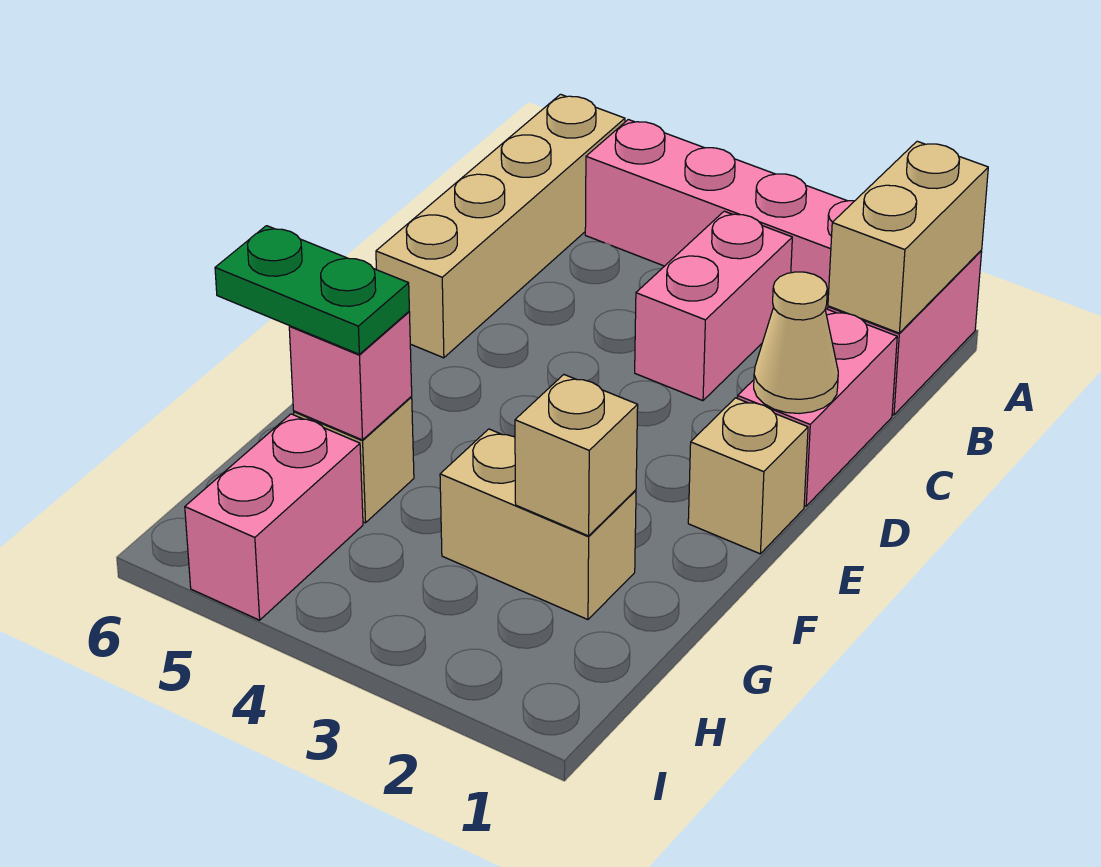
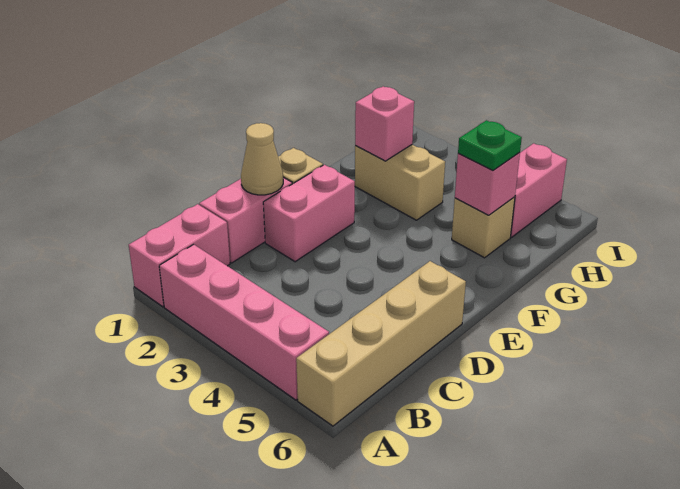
tan brick A1:B1 level 2 -> none
pink brick B3:C3 level 1 -> pink brick D2:E2 level 1
tan brick G2 level 2 -> pink brick G2 level 2
green plate G5:G6 level 3 -> green plate G5 level 3

